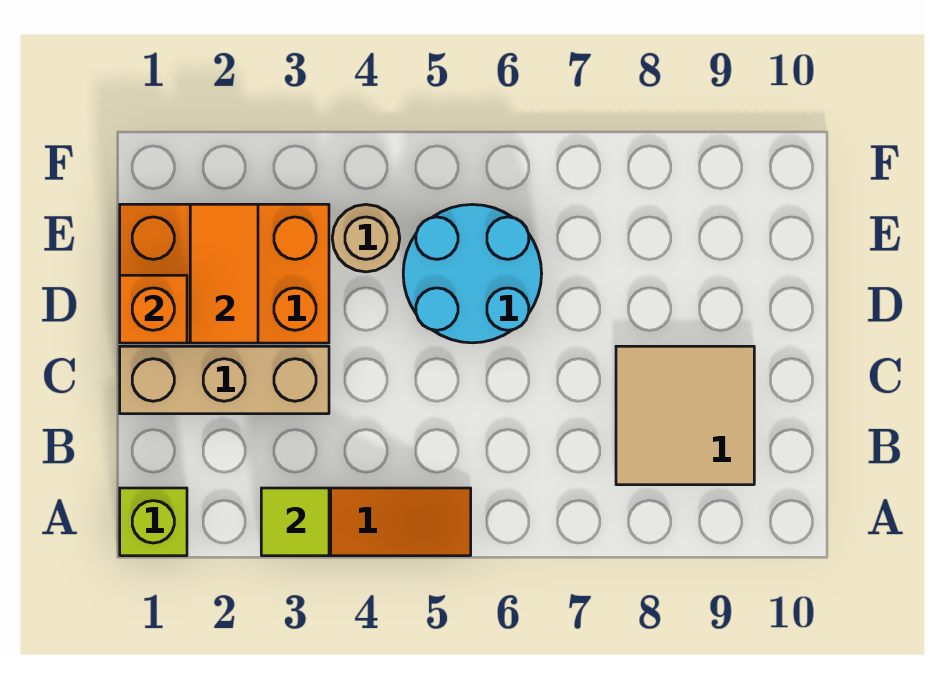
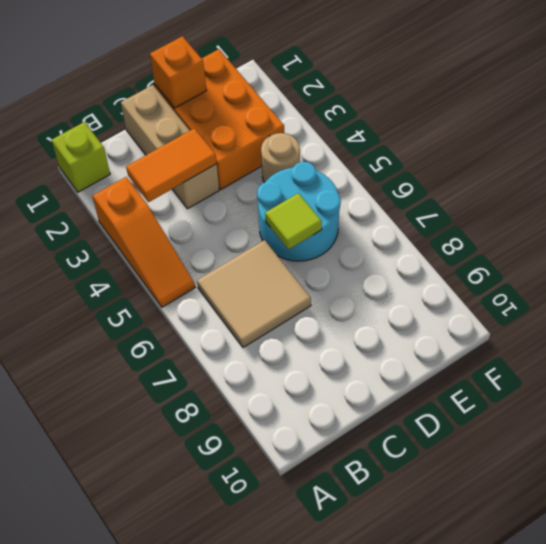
lime tile A3 level 2 -> lime tile D6 level 2
tan tile B8:C9 level 1 -> tan tile B6:C7 level 1
orange tile D2:E2 level 2 -> orange tile B3:C3 level 2

